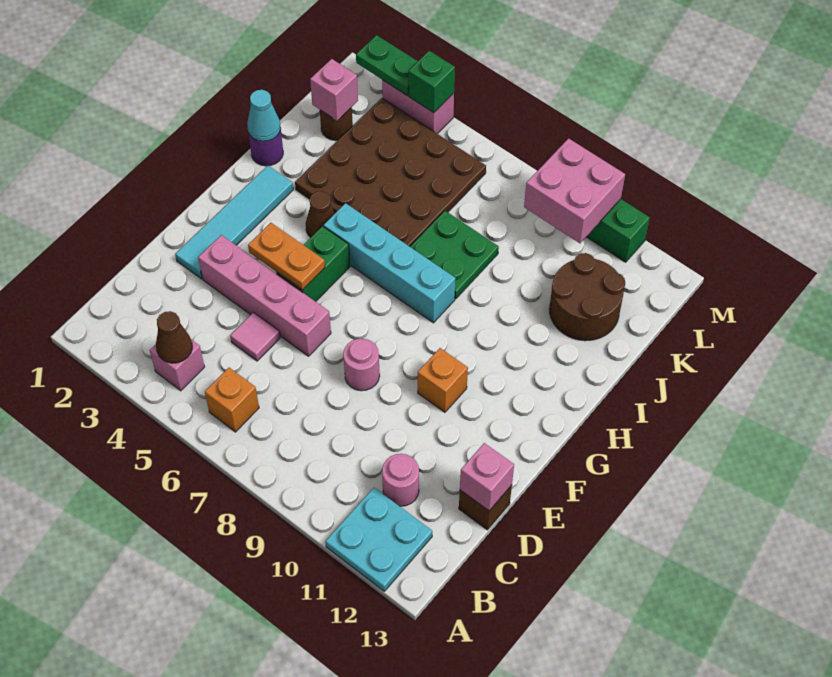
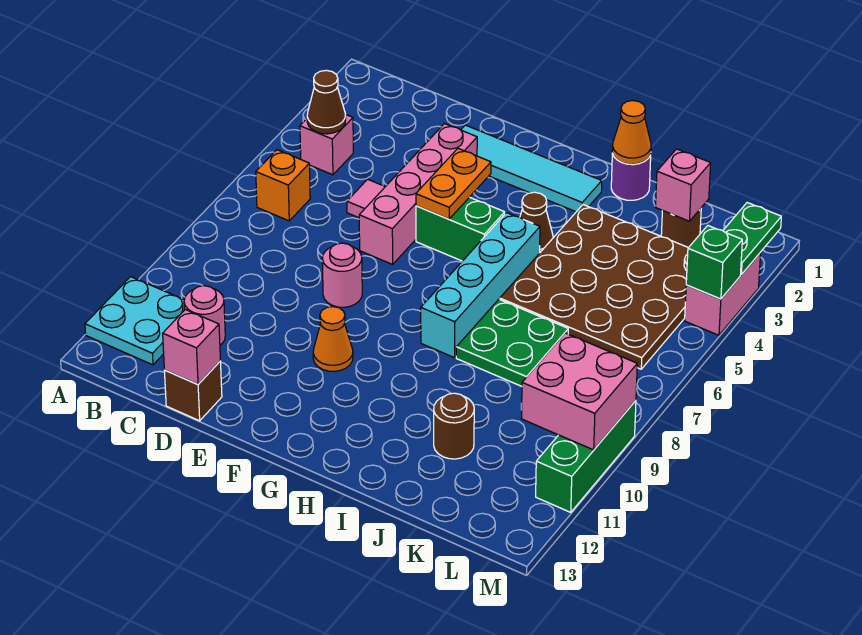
orange brick F10 level 1 -> orange cone F10 level 1
cyan cone I1 level 2 -> orange cone I1 level 2
brown round brick J11:K12 level 1 -> brown round brick J11 level 1

